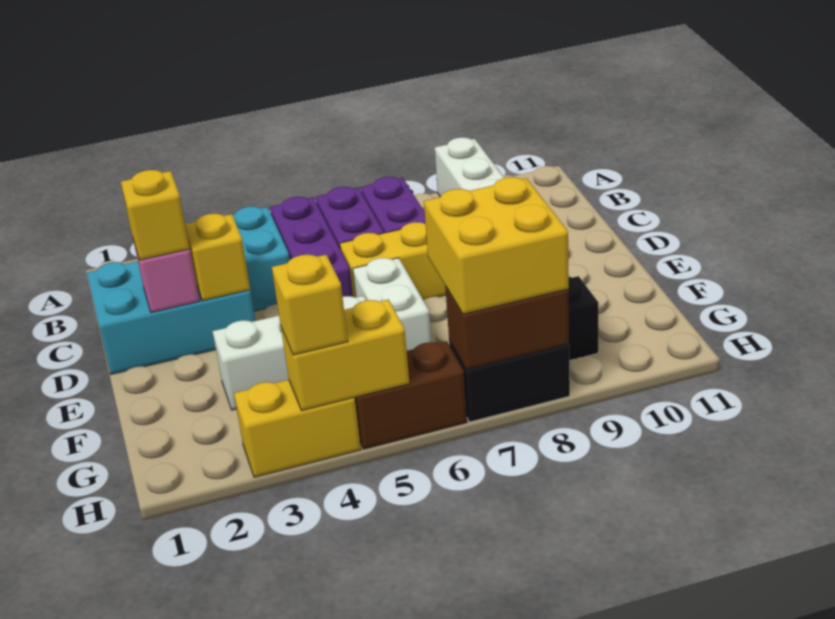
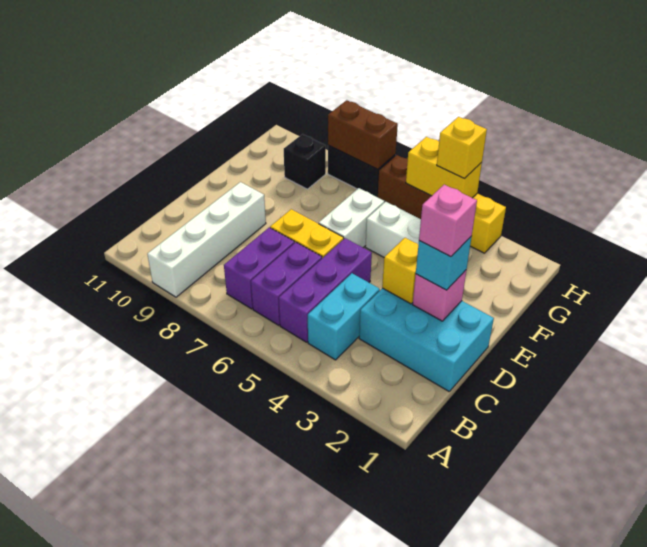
yellow brick D2 level 3 -> cyan brick D2 level 3
none -> pink brick D2 level 4
yellow brick G7:H8 level 3 -> none

